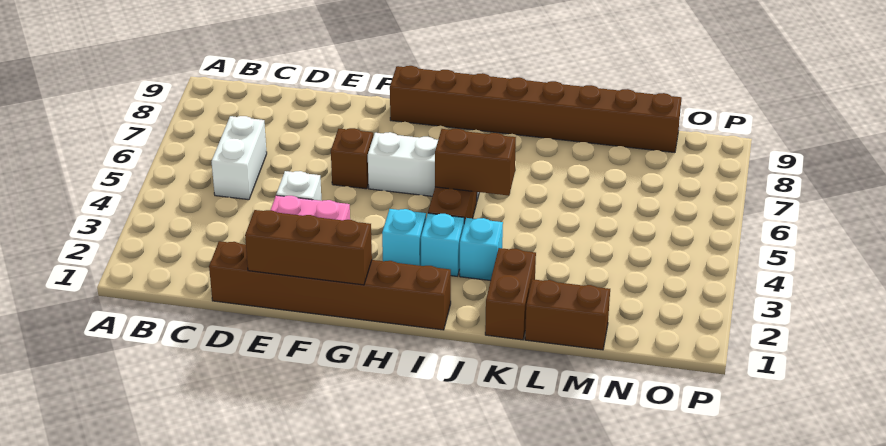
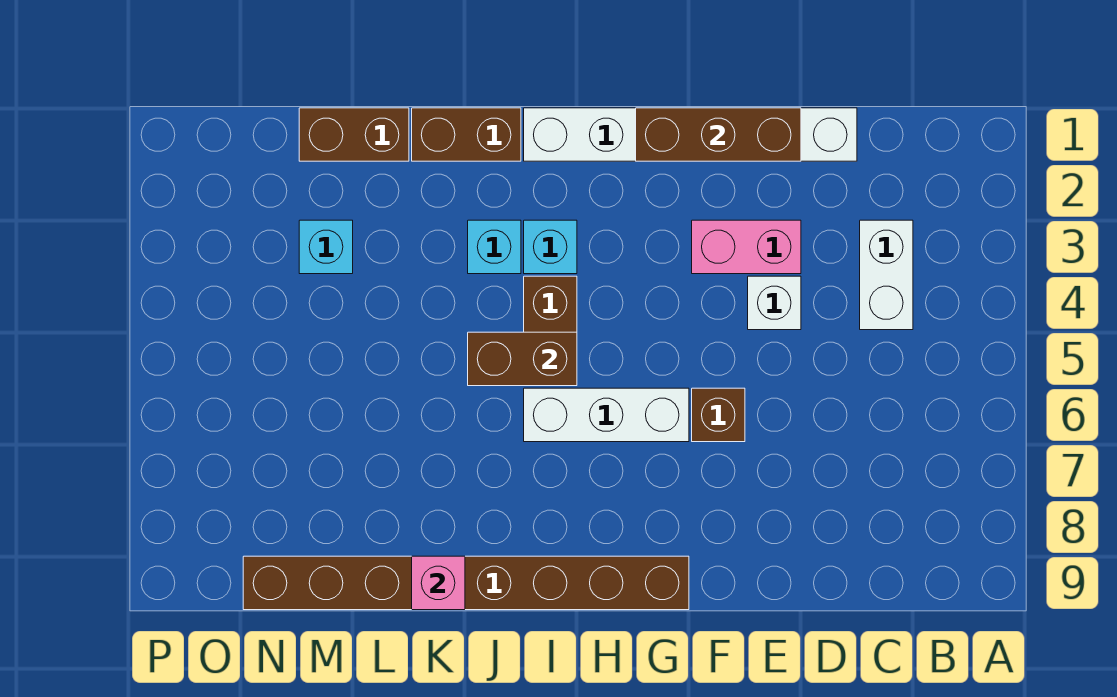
white brick C5:C6 level 1 -> white brick C3:C4 level 1
brown brick D1:I1 level 1 -> white brick D1:I1 level 1
cyan brick H3 level 1 -> cyan brick M3 level 1
brown brick K1:K2 level 1 -> brown brick J1:K1 level 1
none -> pink brick K9 level 2

